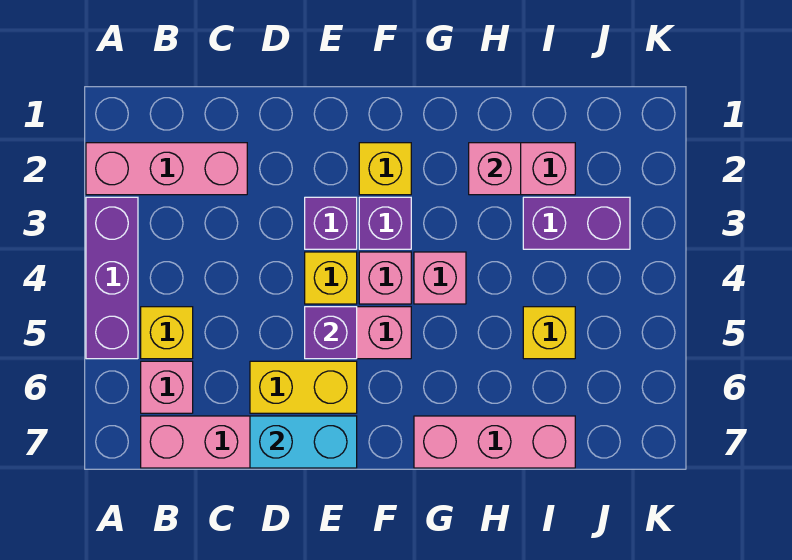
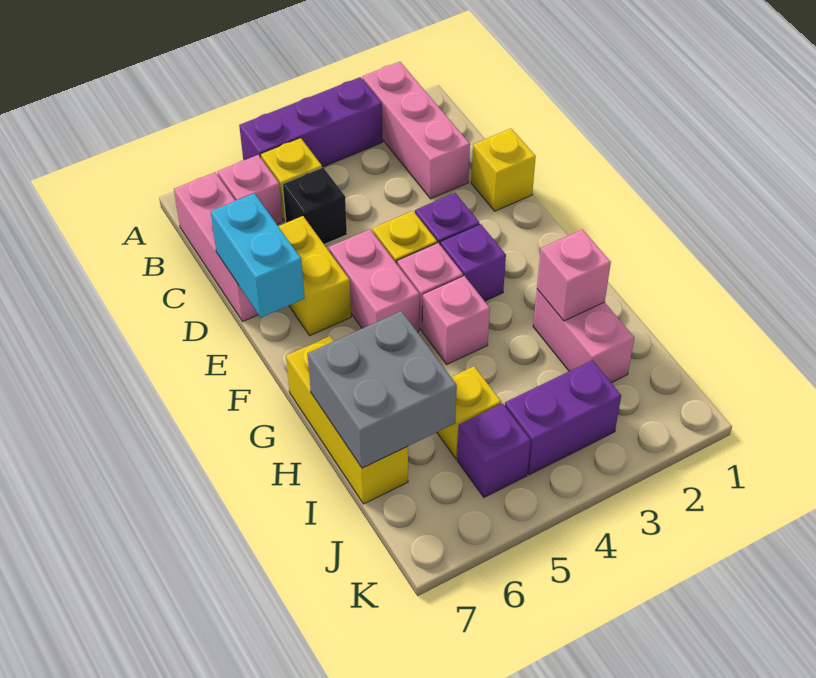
none -> black brick C5 level 1
purple brick E5 level 2 -> purple brick J5 level 1
yellow brick F2 level 1 -> yellow brick D1 level 1
pink brick G7:I7 level 1 -> yellow brick G7:I7 level 1
none -> grey brick H6:I7 level 2
purple brick I3:J3 level 1 -> purple brick J3:J4 level 1

